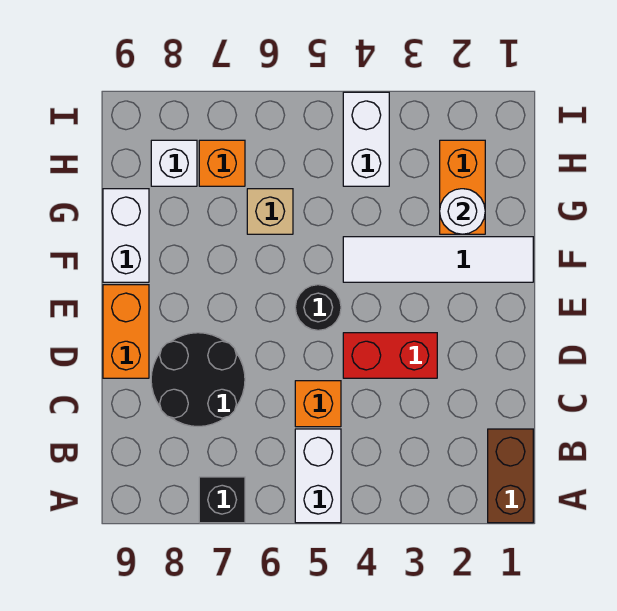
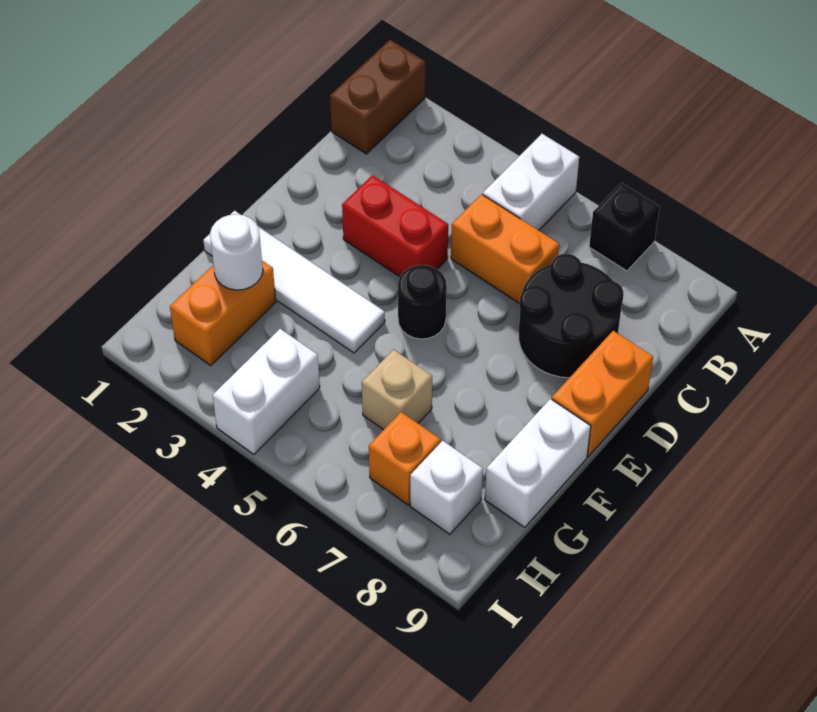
orange brick C5 level 1 -> orange brick C5:C6 level 1

